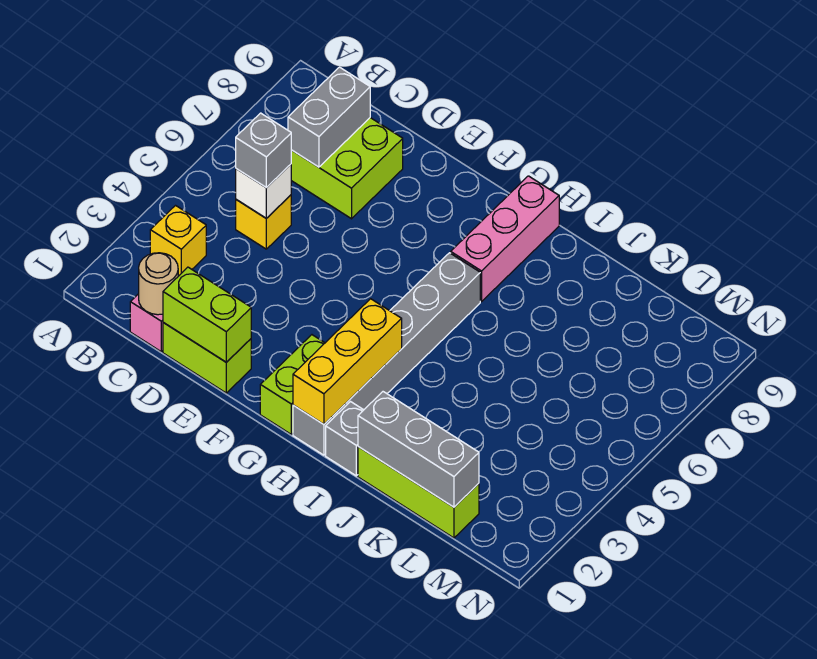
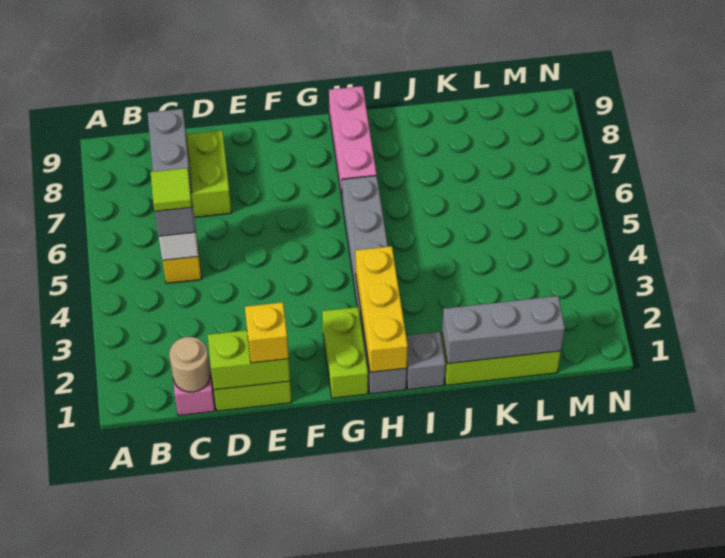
yellow brick B3 level 1 -> yellow brick E1 level 3
none -> lime tile C5 level 4

